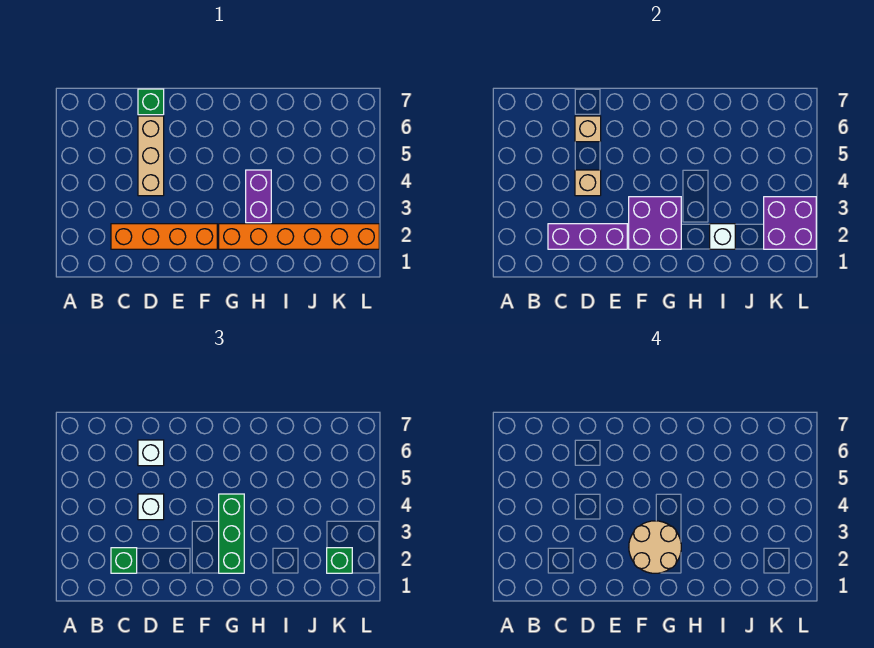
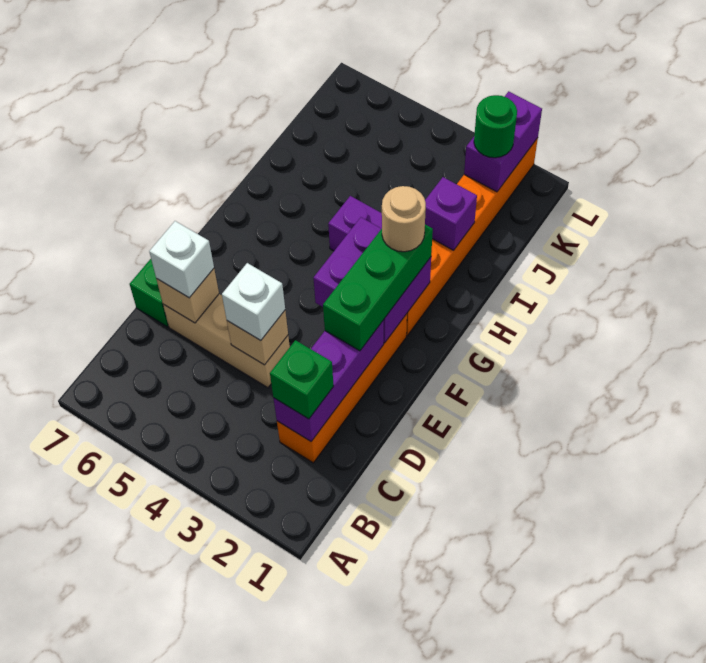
tan round brick F2:G3 level 4 -> tan round brick G2 level 4
green brick G2:G4 level 3 -> green brick E2:G2 level 3
white brick I2 level 2 -> purple brick I2 level 2
purple brick K2:L3 level 2 -> purple brick K2:L2 level 2
green brick K2 level 3 -> green round brick K2 level 3

